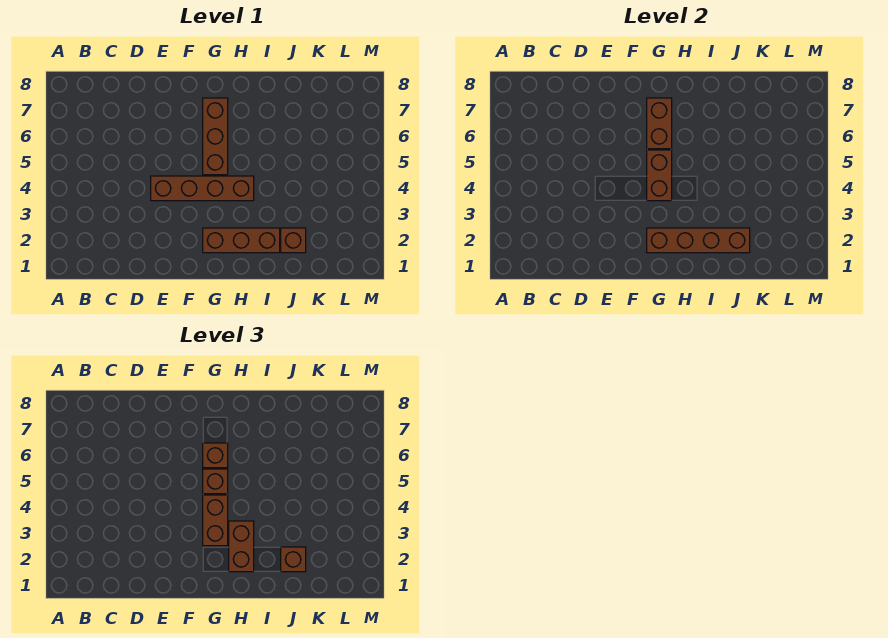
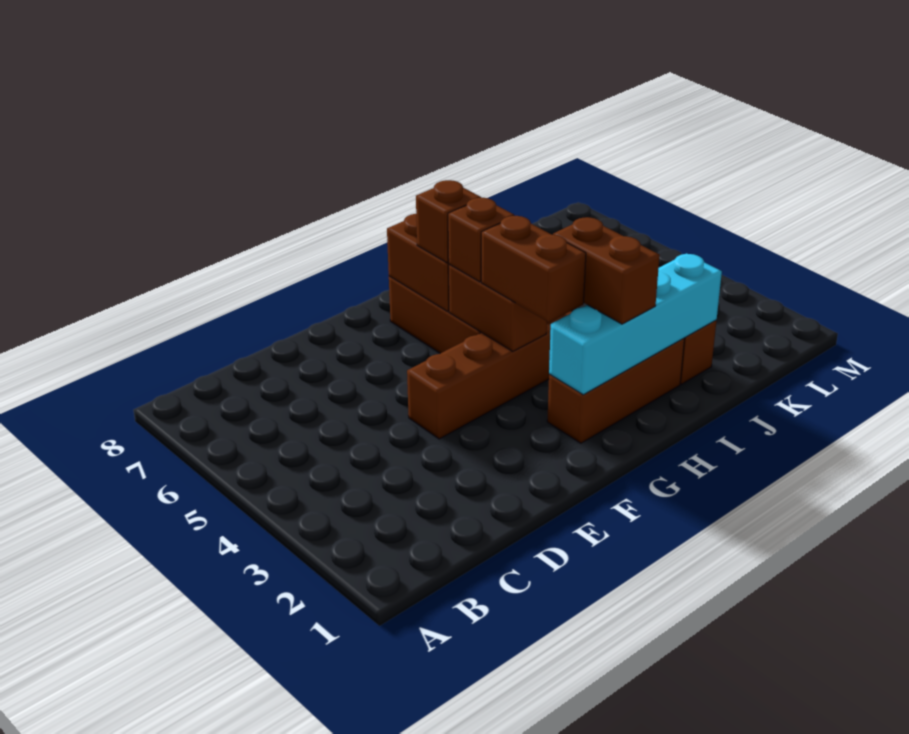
brown brick G2:J2 level 2 -> cyan brick G2:J2 level 2
brown brick J2 level 3 -> none

